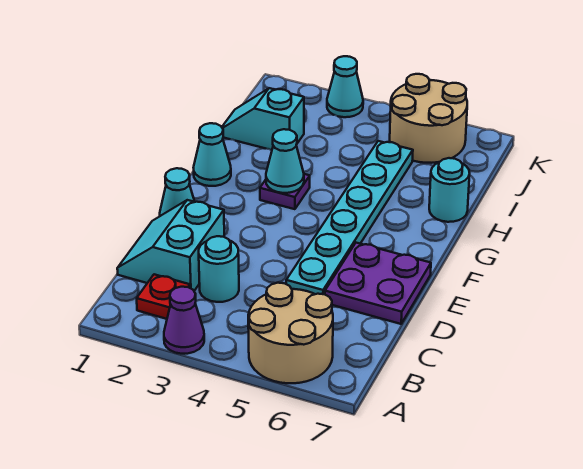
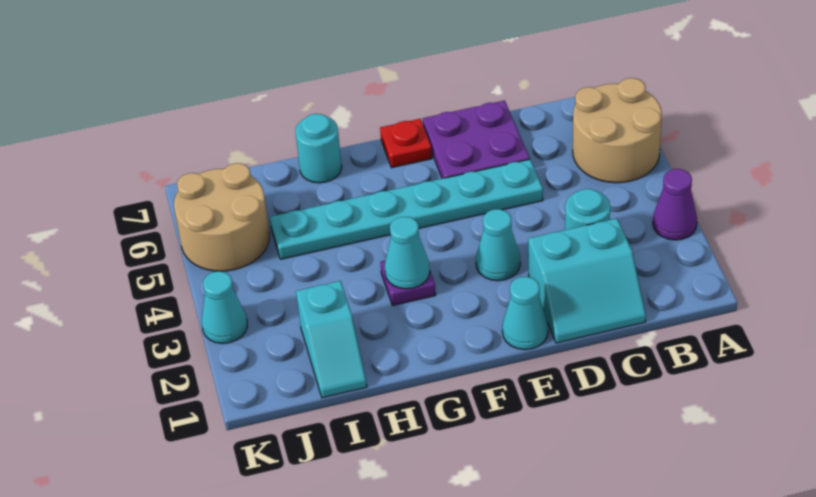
red plate B2 level 1 -> red plate F7 level 1
cyan cone G1 level 1 -> cyan cone E3 level 1

